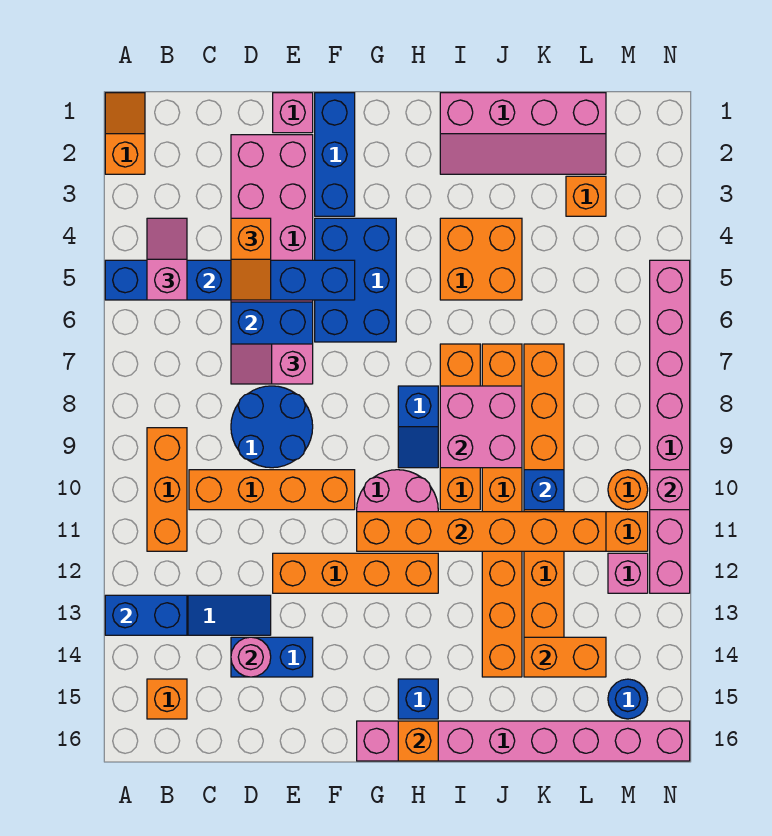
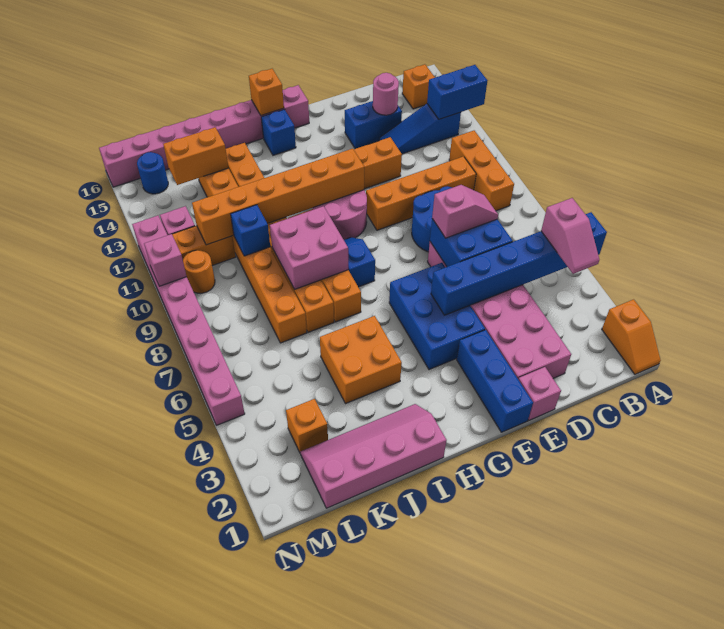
orange slope D4:D5 level 3 top 4 -> none

